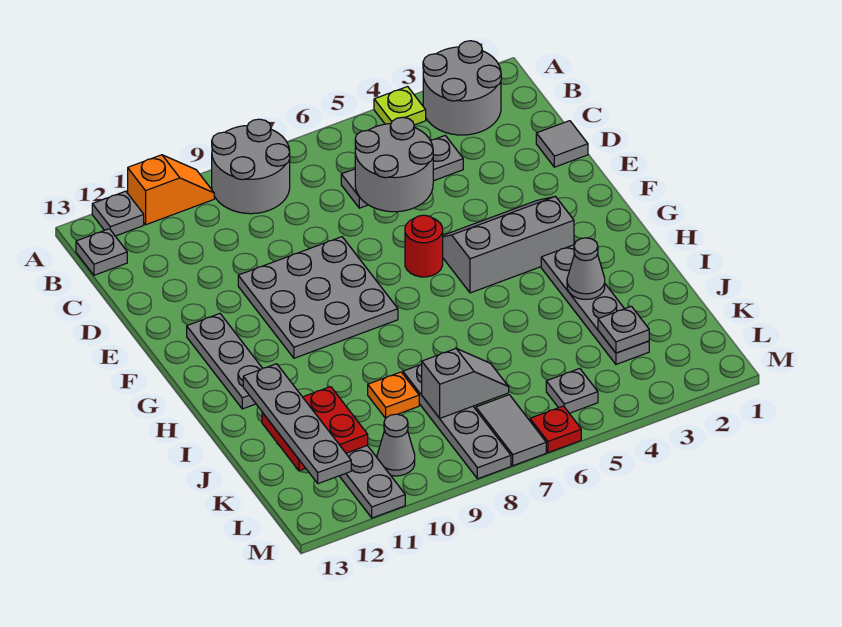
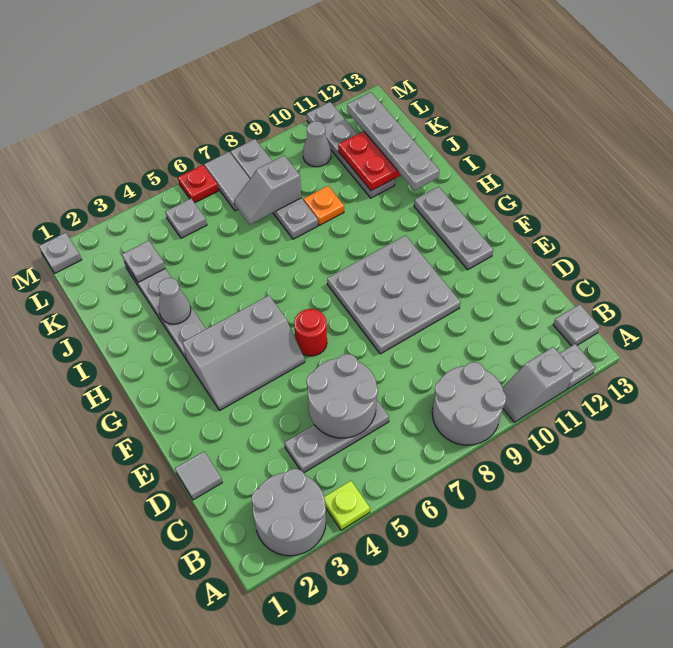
orange slope A10:A11 level 1 top 11 -> grey slope A10:A11 level 1 top 11
none -> grey plate M1 level 1

